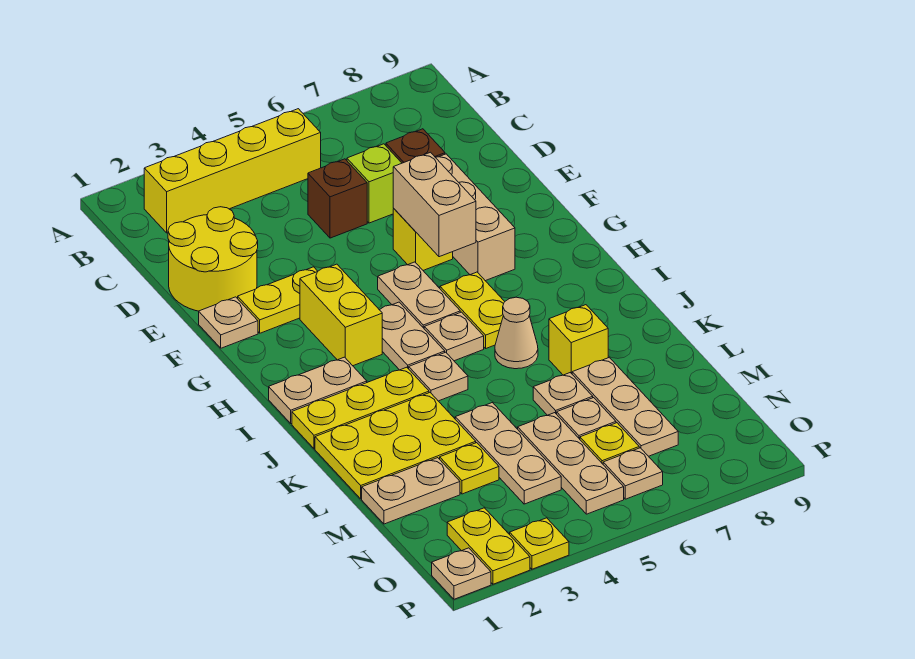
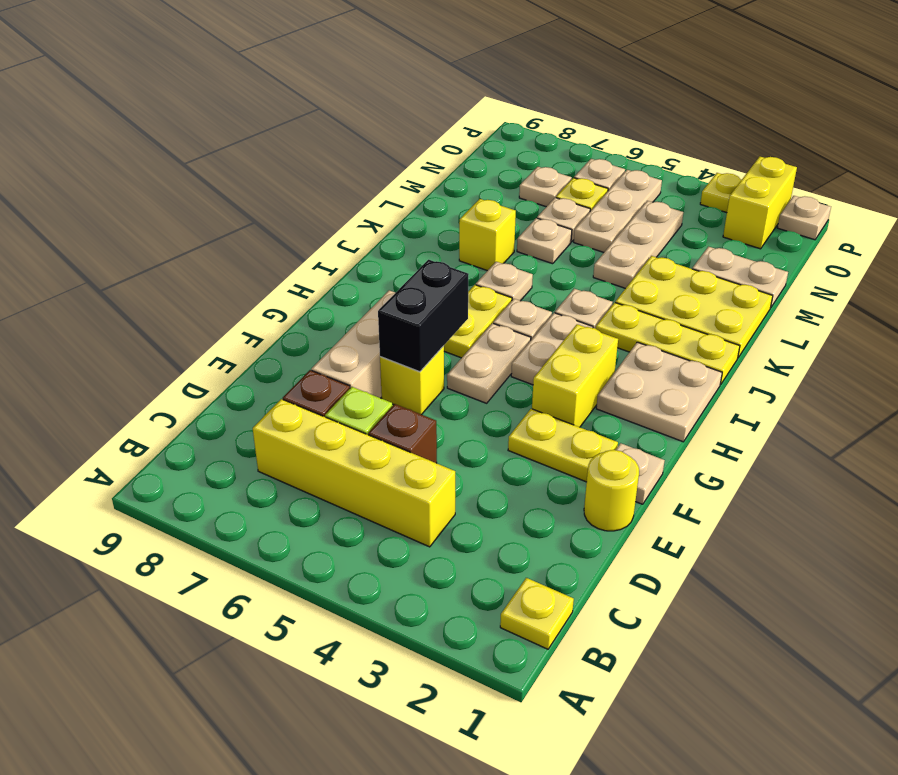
yellow brick B2:B5 level 1 -> yellow brick C4:C7 level 1
yellow round brick D1:E2 level 1 -> yellow round brick E1 level 1
tan brick F6:G6 level 2 -> black brick F6:G6 level 2
tan plate I1:I2 level 1 -> tan plate H1:I2 level 1
tan cone J6 level 1 -> tan plate J6 level 1
tan plate L7:N7 level 1 -> tan plate N7 level 1
yellow plate M3 level 1 -> yellow plate B1 level 1
yellow plate O2:P2 level 1 -> yellow brick O2:P2 level 1

